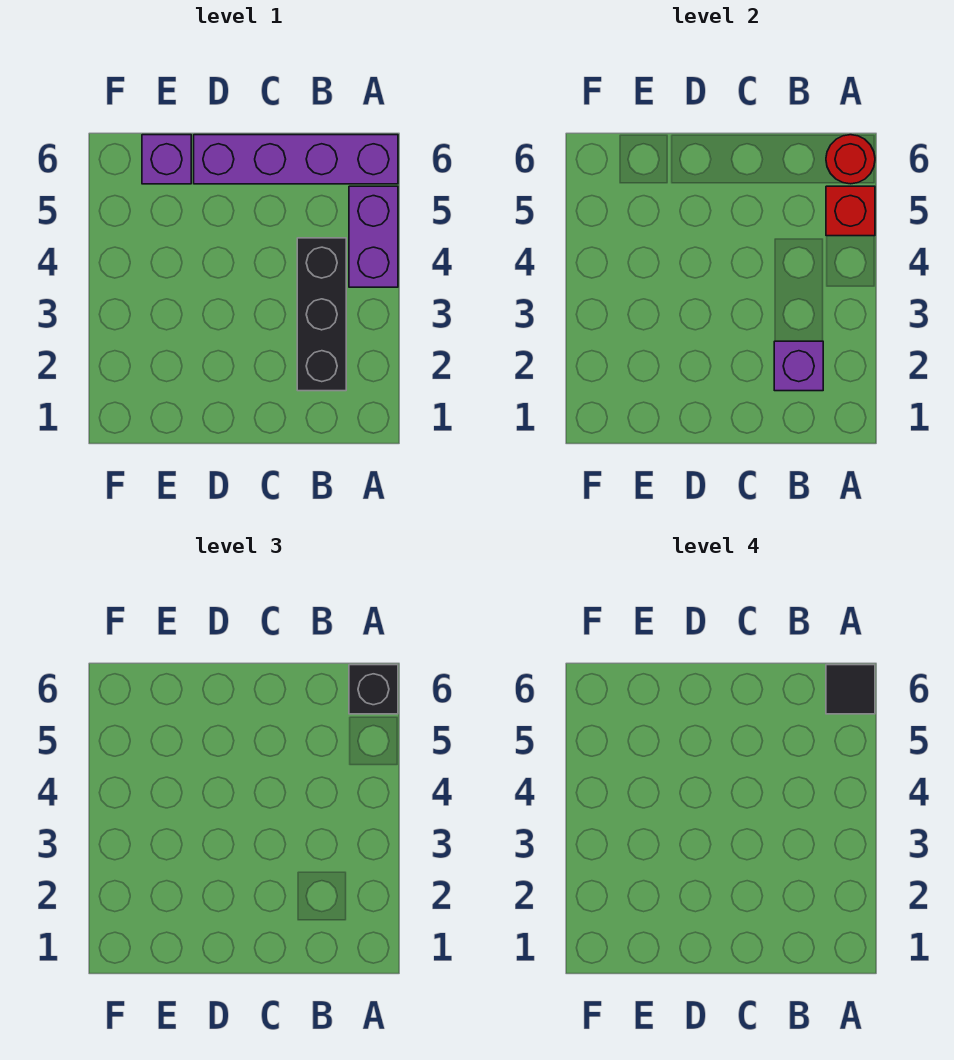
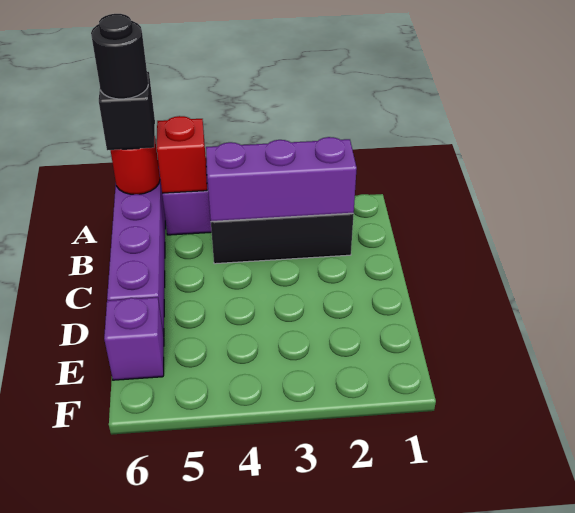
black tile A6 level 4 -> black round brick A6 level 4
purple brick B2 level 2 -> purple brick B2:B4 level 2

